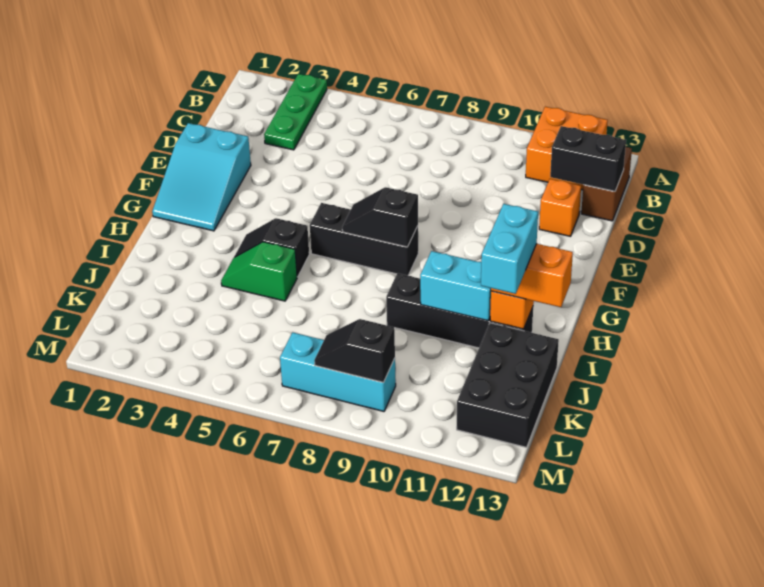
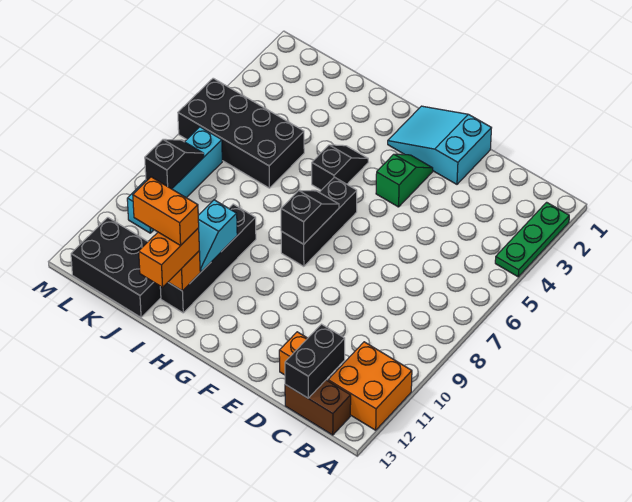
green plate A3:C3 level 1 -> green plate A2:A4 level 1
green slope I4:I5 level 1 top 5 -> green slope F3:F4 level 1 top 4
cyan brick I10:I11 level 2 -> cyan slope I10:I11 level 2 top 10
cyan brick I12:J12 level 4 -> orange brick I12:J12 level 4
none -> black brick J5:M6 level 1
cyan brick L7:L9 level 1 -> cyan brick L7:L10 level 1

